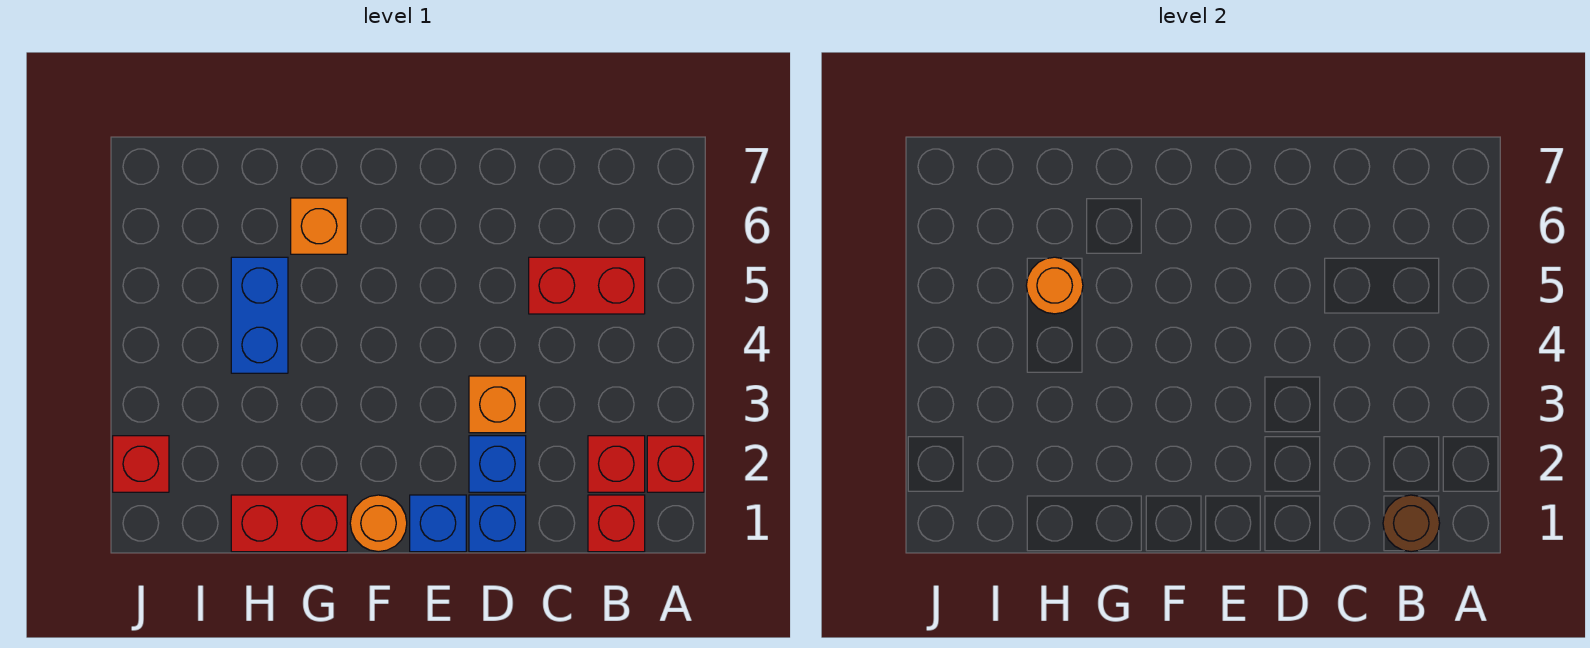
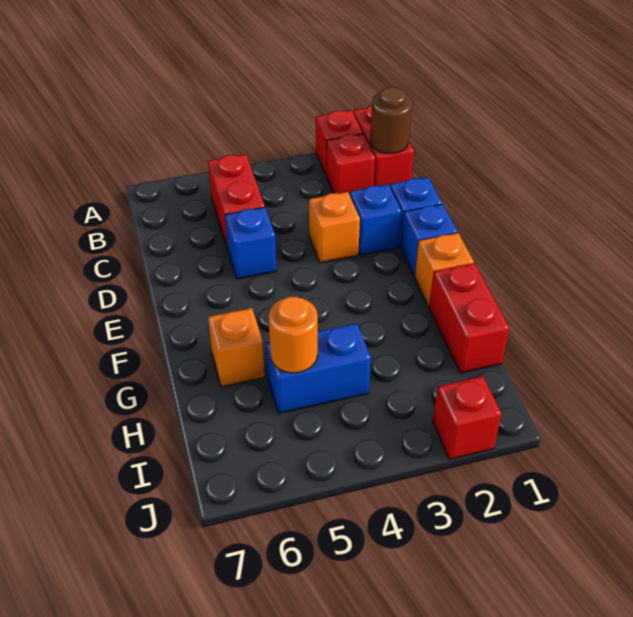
red brick B1 level 1 -> red brick A1:B1 level 1
none -> blue brick D5 level 1
orange round brick F1 level 1 -> orange brick F1 level 1

